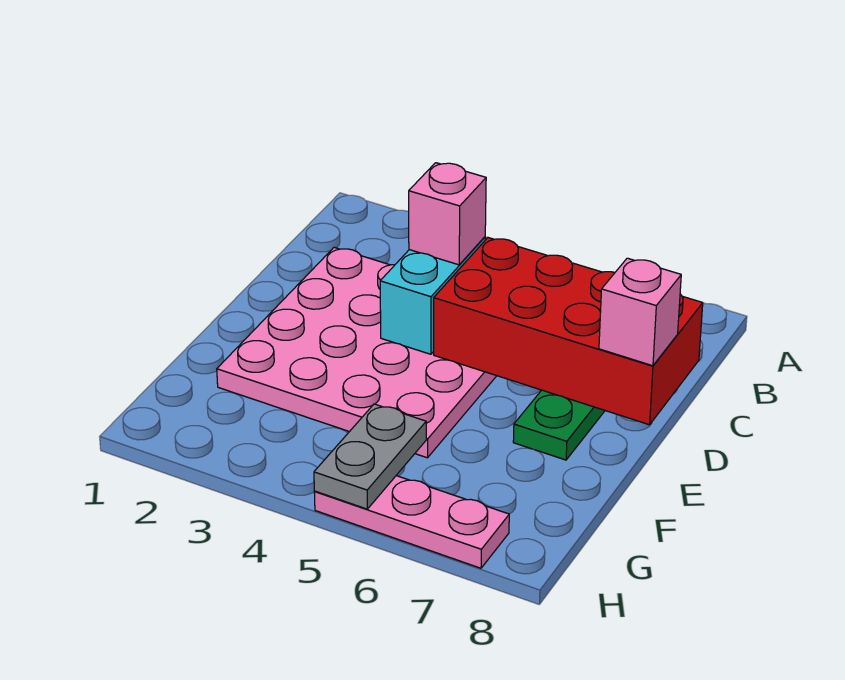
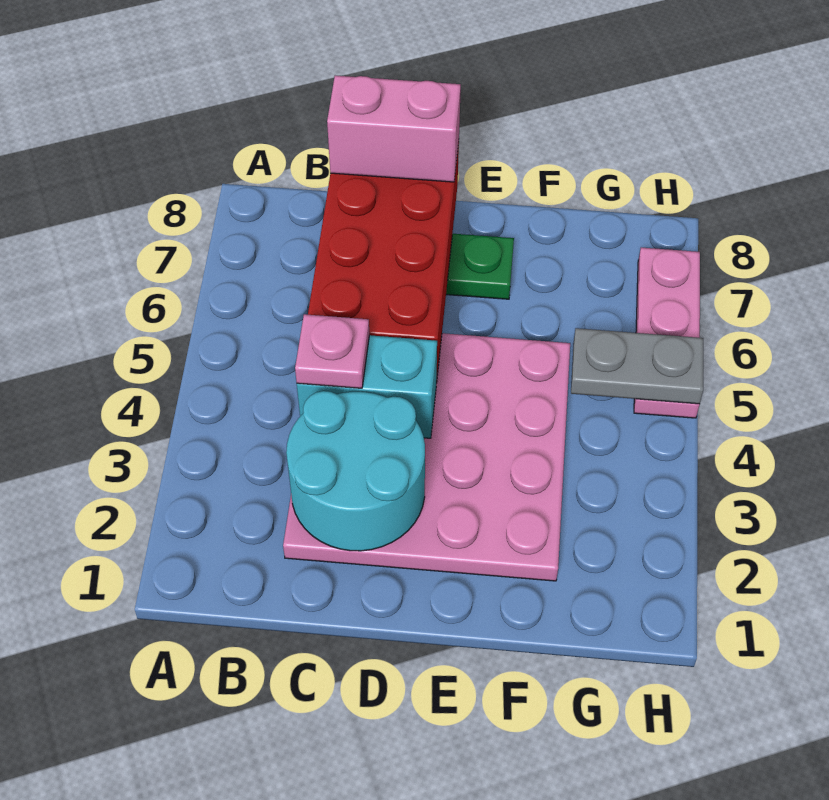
none -> cyan round brick C2:D3 level 2
pink brick C4 level 3 -> pink plate C4 level 3
pink brick D8 level 3 -> pink brick C8:D8 level 3

